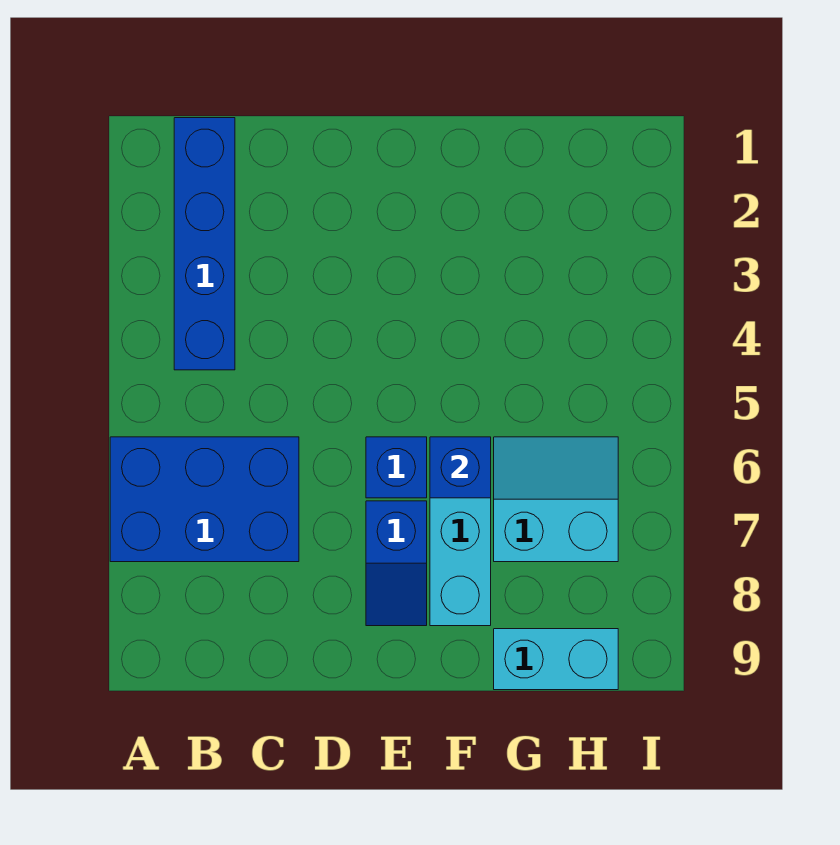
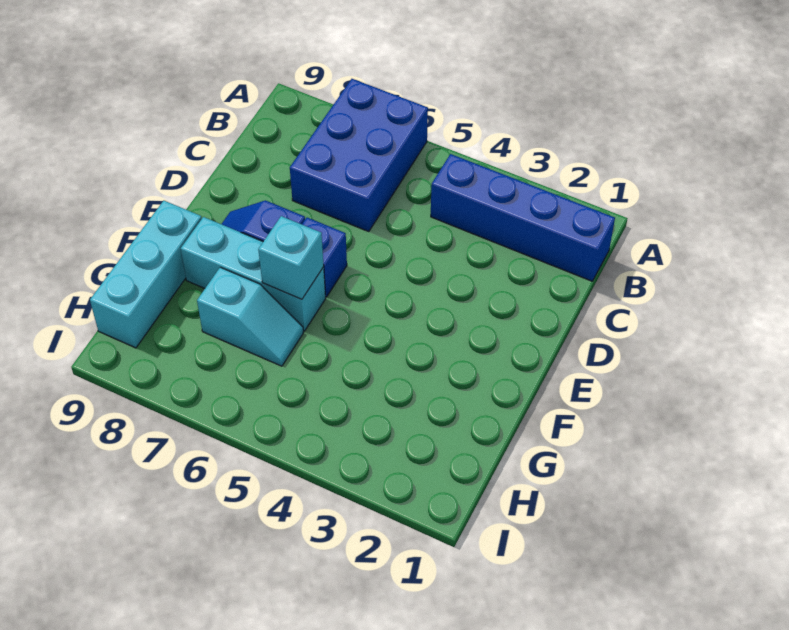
blue brick F6 level 2 -> cyan brick F6 level 2
cyan slope G6:H7 level 1 top 7 -> cyan slope G6:G7 level 1 top 7
cyan brick G9:H9 level 1 -> cyan brick F9:H9 level 1

